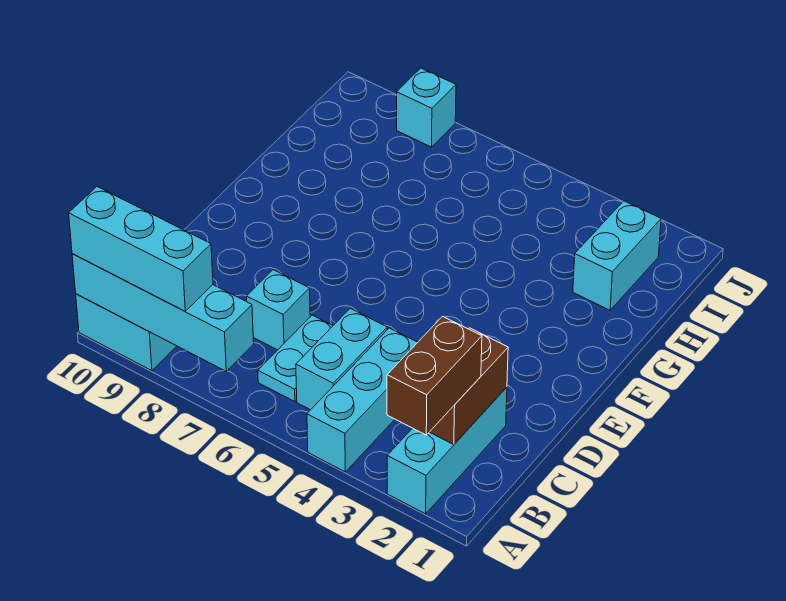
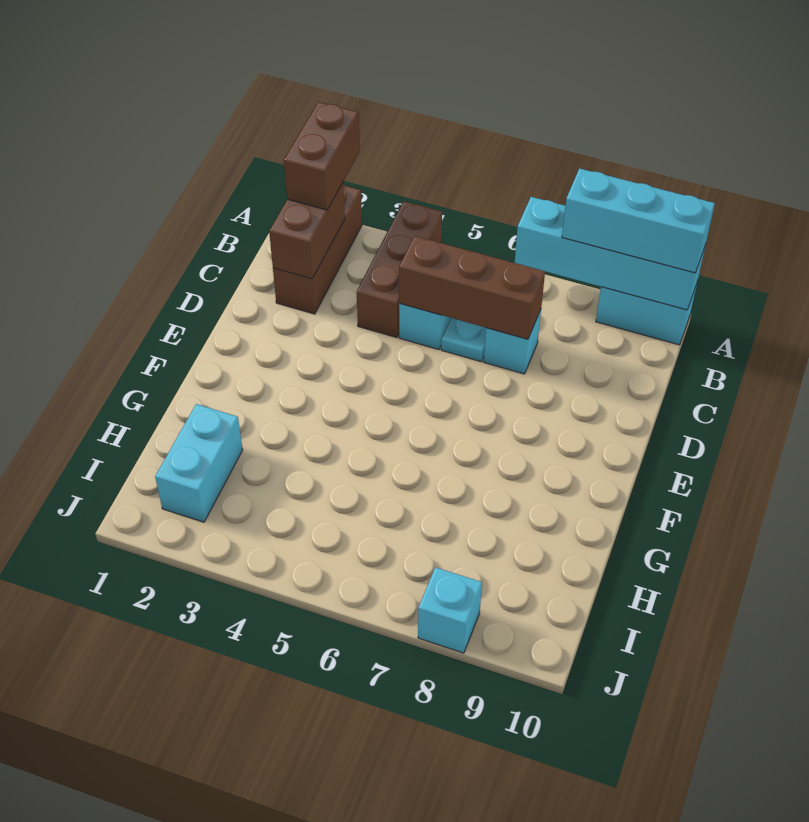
cyan brick A2:C2 level 1 -> brown brick A2:C2 level 1
cyan brick A4:C4 level 1 -> brown brick A4:C4 level 1
none -> brown brick C5:C7 level 2

